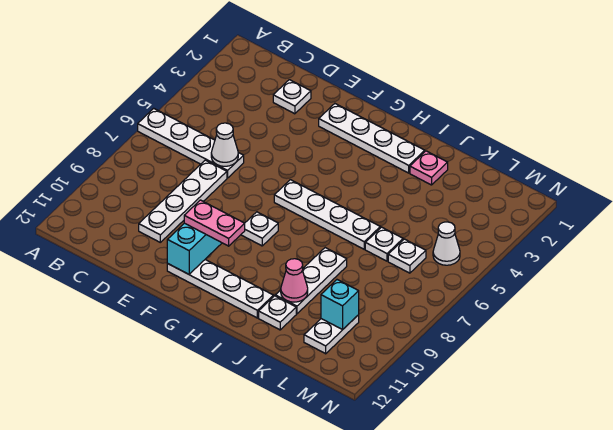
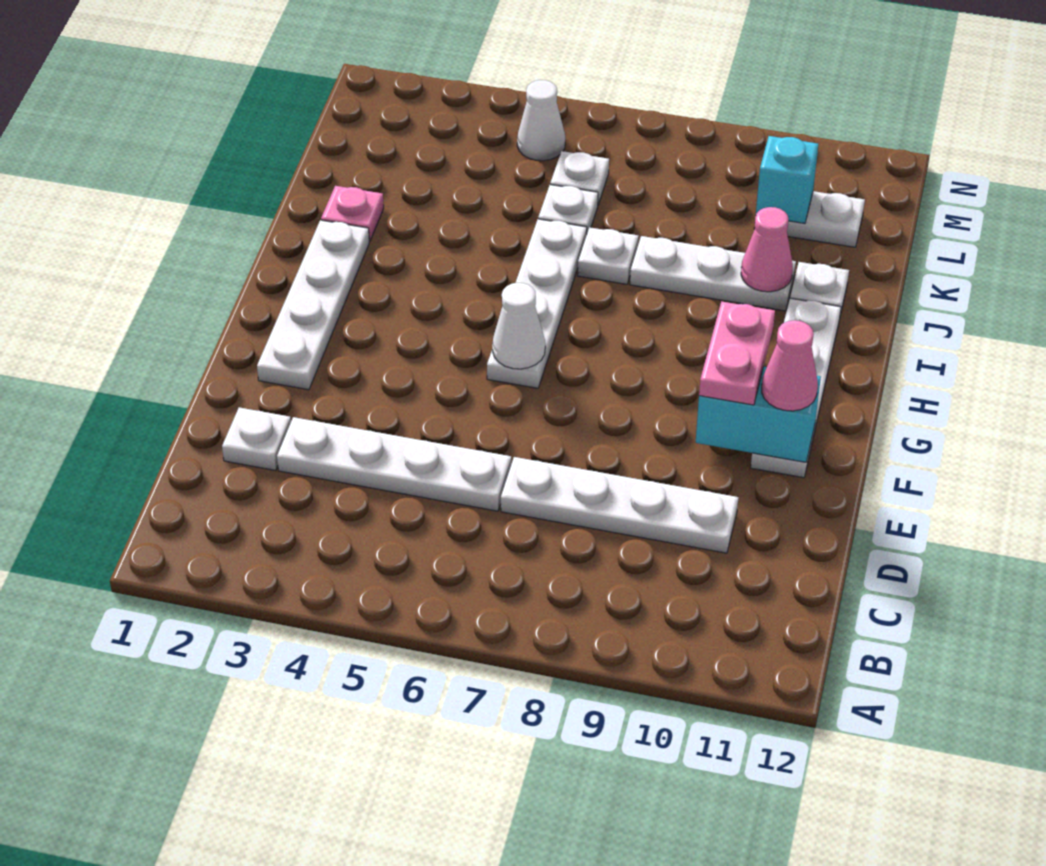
white plate A6:D6 level 1 -> white plate D3:D6 level 1
white cone D6 level 2 -> white cone G6 level 2
none -> pink cone F11 level 3
white plate G8 level 1 -> white plate J7 level 1

